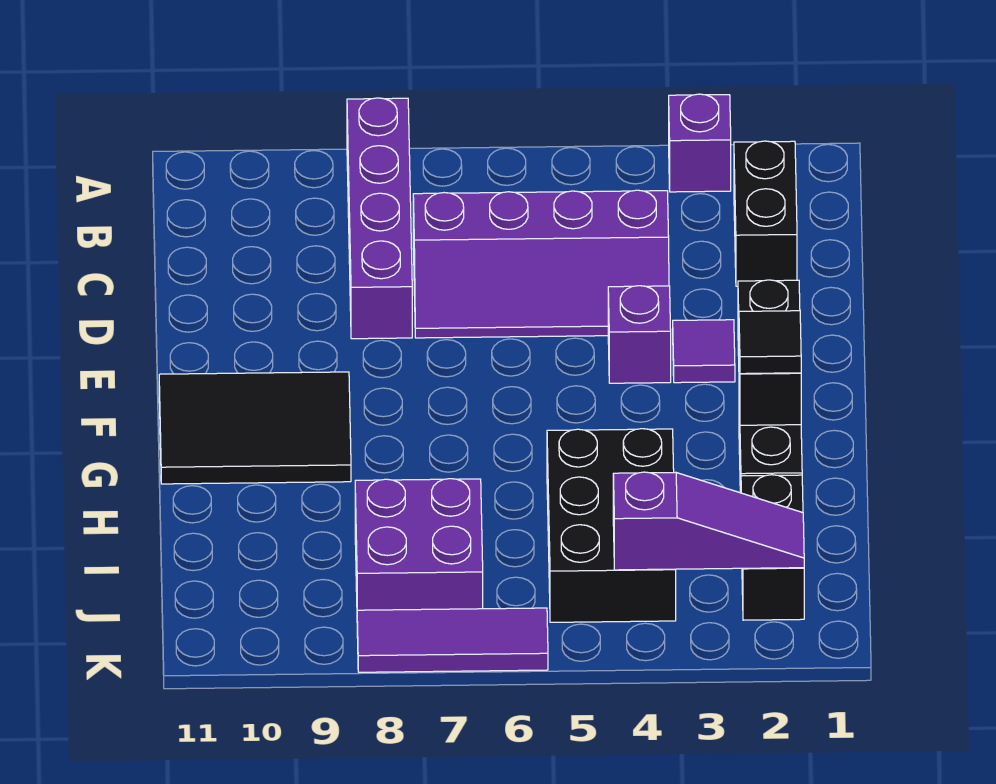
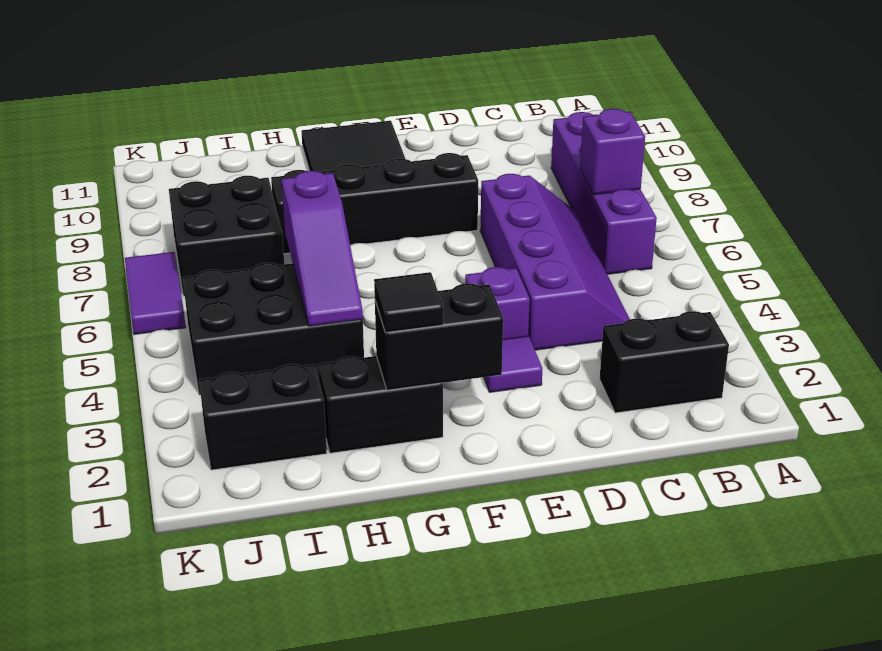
purple brick A3 level 1 -> purple brick B7 level 2
purple brick A8:D8 level 1 -> purple brick B6:B9 level 1
purple slope C4:D7 level 1 top C -> purple slope C4:D7 level 1 top D
none -> black brick E8:H8 level 1
purple brick I7:J8 level 1 -> black brick I7:J8 level 1
purple slope J2:J4 level 2 top 4 -> purple slope H4:H6 level 2 top 6
purple tile K6:K8 level 1 -> purple tile K6:K7 level 1

